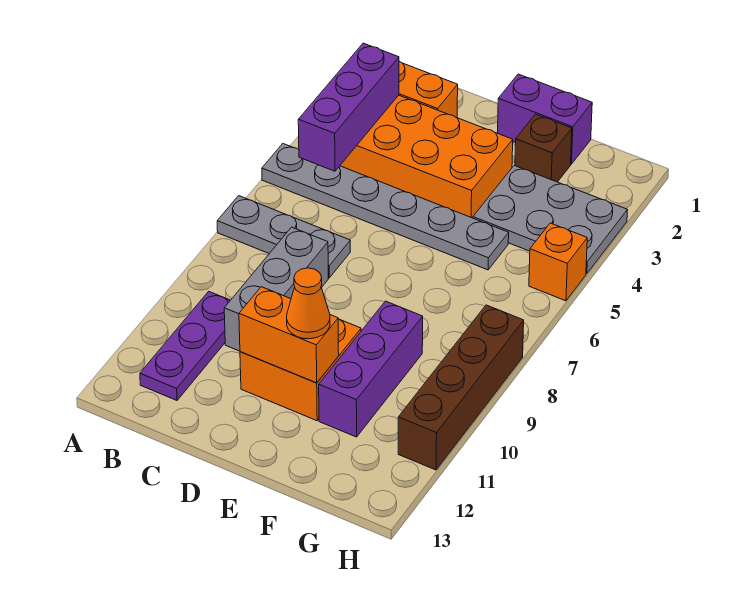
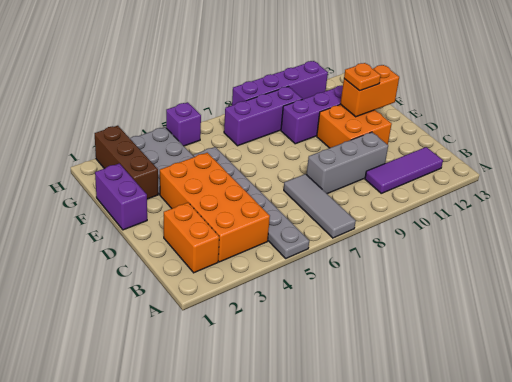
grey plate A7:C7 level 1 -> grey tile A7:C7 level 1
purple brick B3:B5 level 2 -> purple brick G7:G9 level 1
purple plate B10:B12 level 1 -> purple tile B10:B12 level 1
orange brick D11:E11 level 2 -> orange brick E11:E12 level 2
orange cone E11 level 3 -> orange plate E11 level 3
brown brick F2 level 1 -> brown brick F2:H2 level 1
orange brick H5 level 1 -> purple brick H5 level 1
brown brick H8:H11 level 1 -> purple brick H8:H11 level 1

